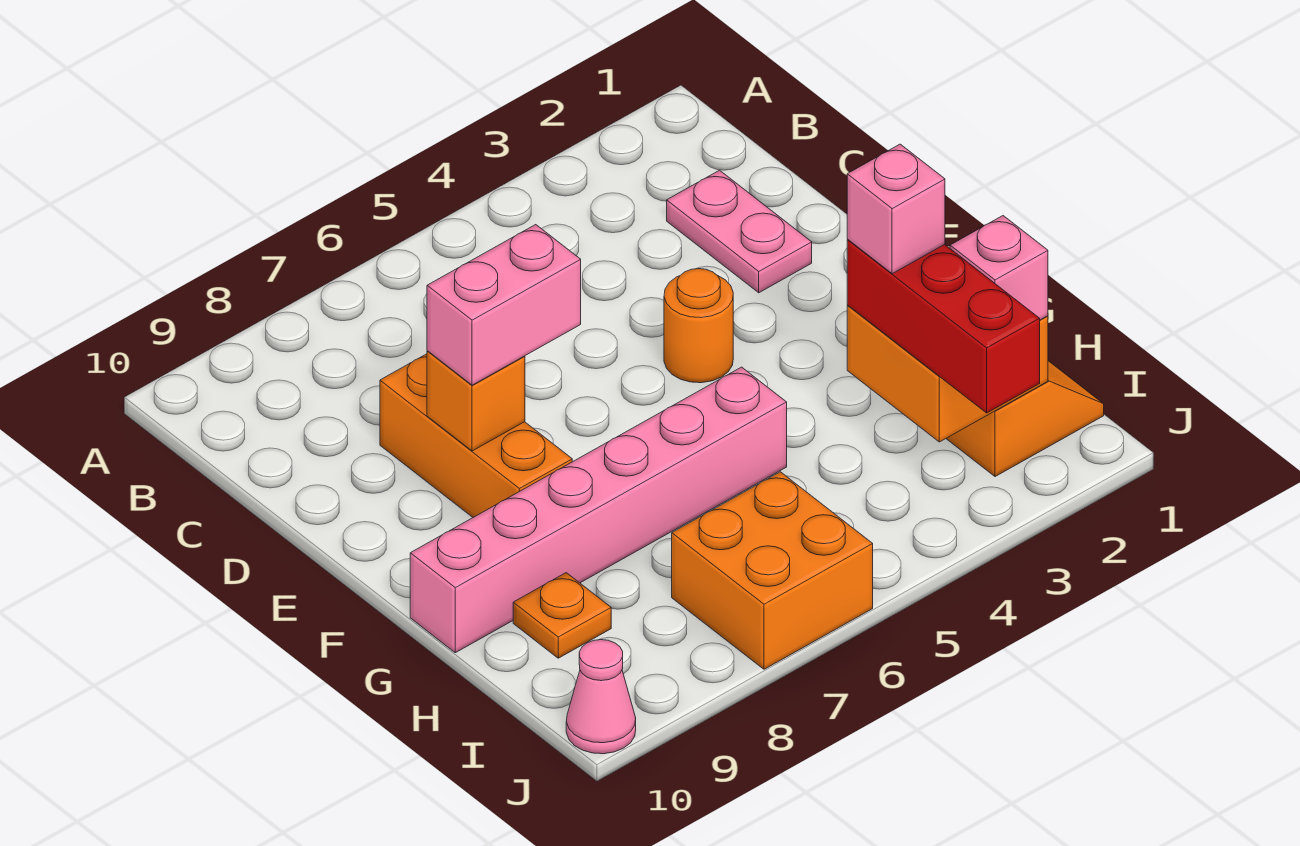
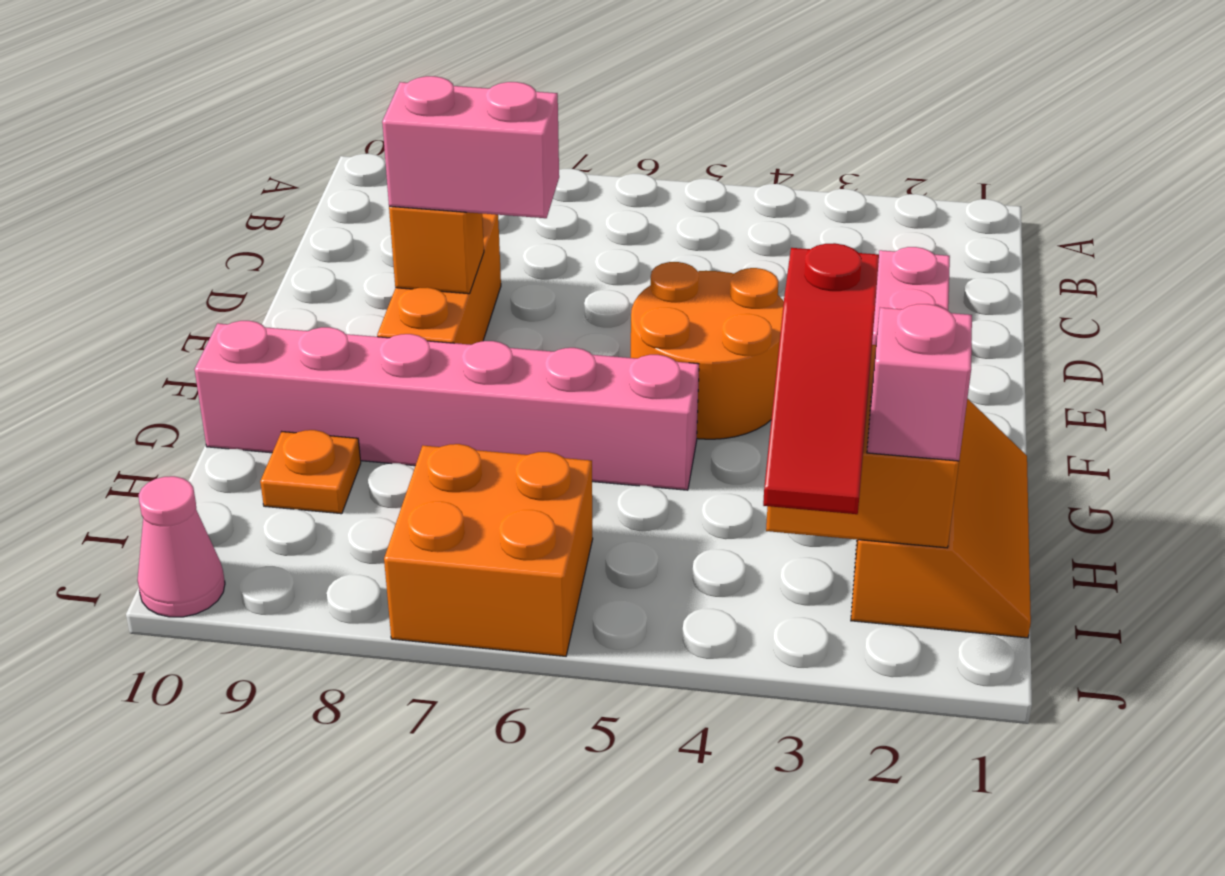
orange round brick E4 level 1 -> orange round brick E4:F5 level 1
red brick H3:J3 level 3 -> red slope H3:J3 level 3 top H
pink brick H3 level 4 -> none

